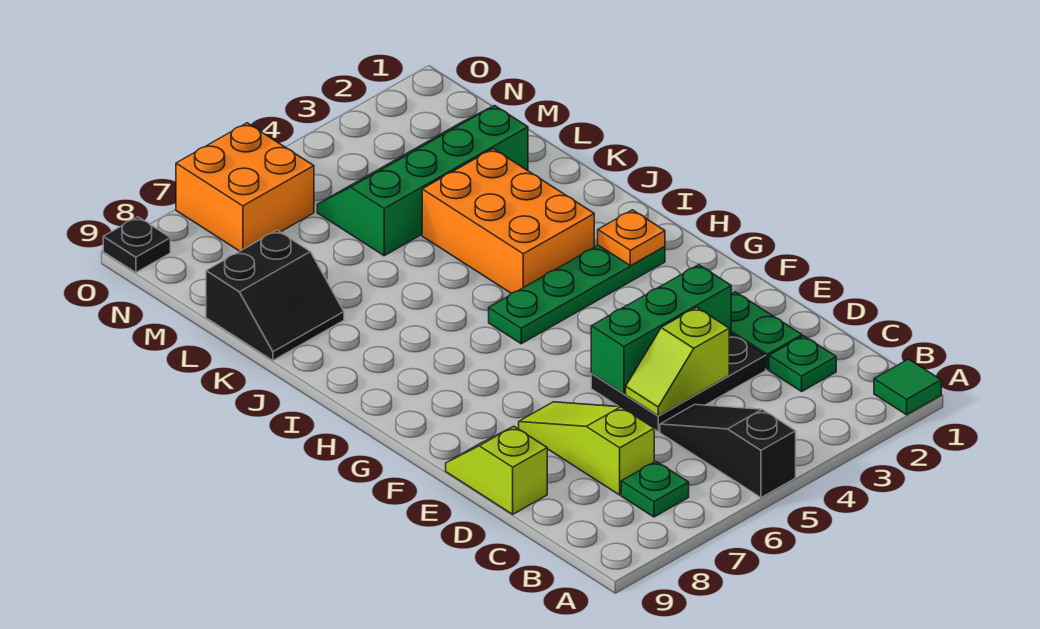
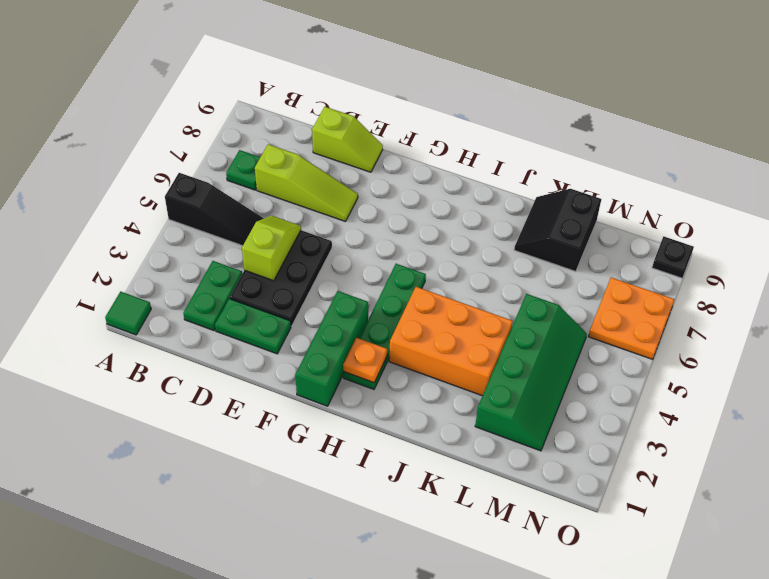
green plate C2 level 1 -> green plate C2:C3 level 1
green brick E3:E5 level 2 -> green brick G1:G3 level 1
orange brick N6:O7 level 1 -> orange plate N6:O7 level 1

